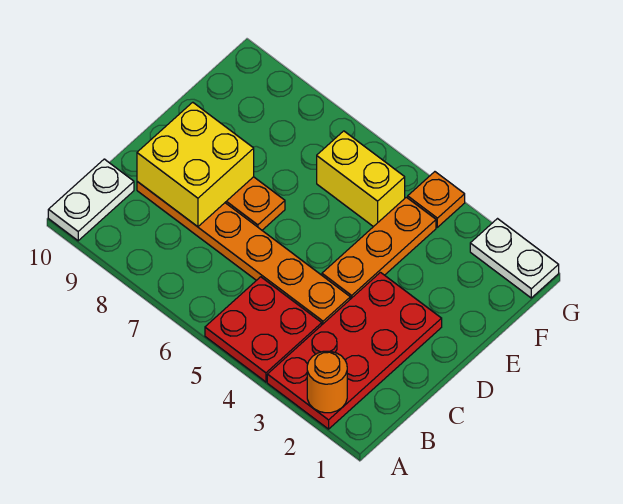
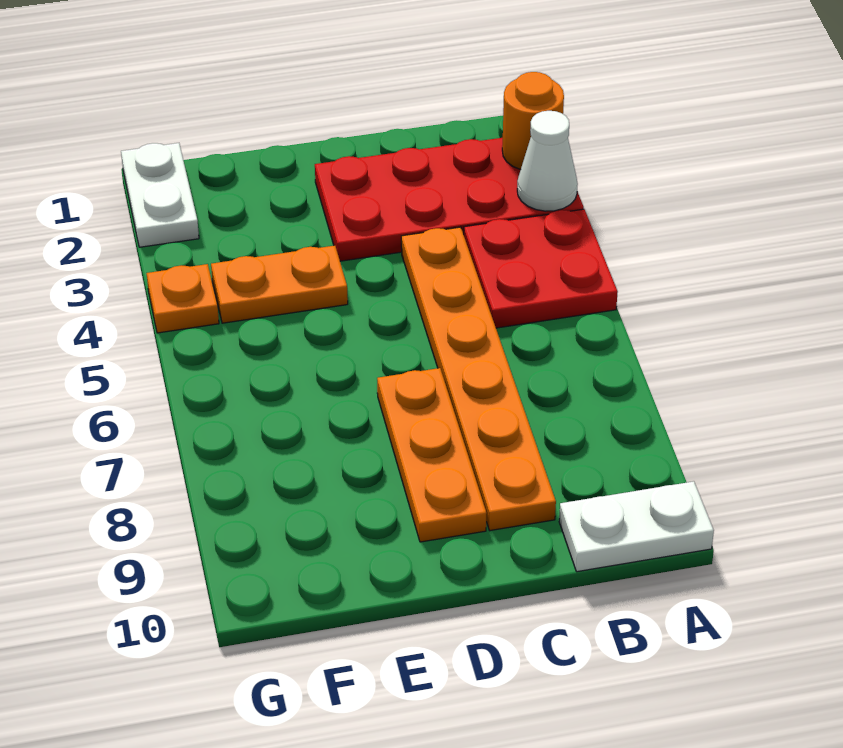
none -> white cone A3 level 2
yellow brick C8:D9 level 2 -> none
orange plate D4:F4 level 1 -> orange plate E4:F4 level 1
yellow brick F5:F6 level 1 -> none

